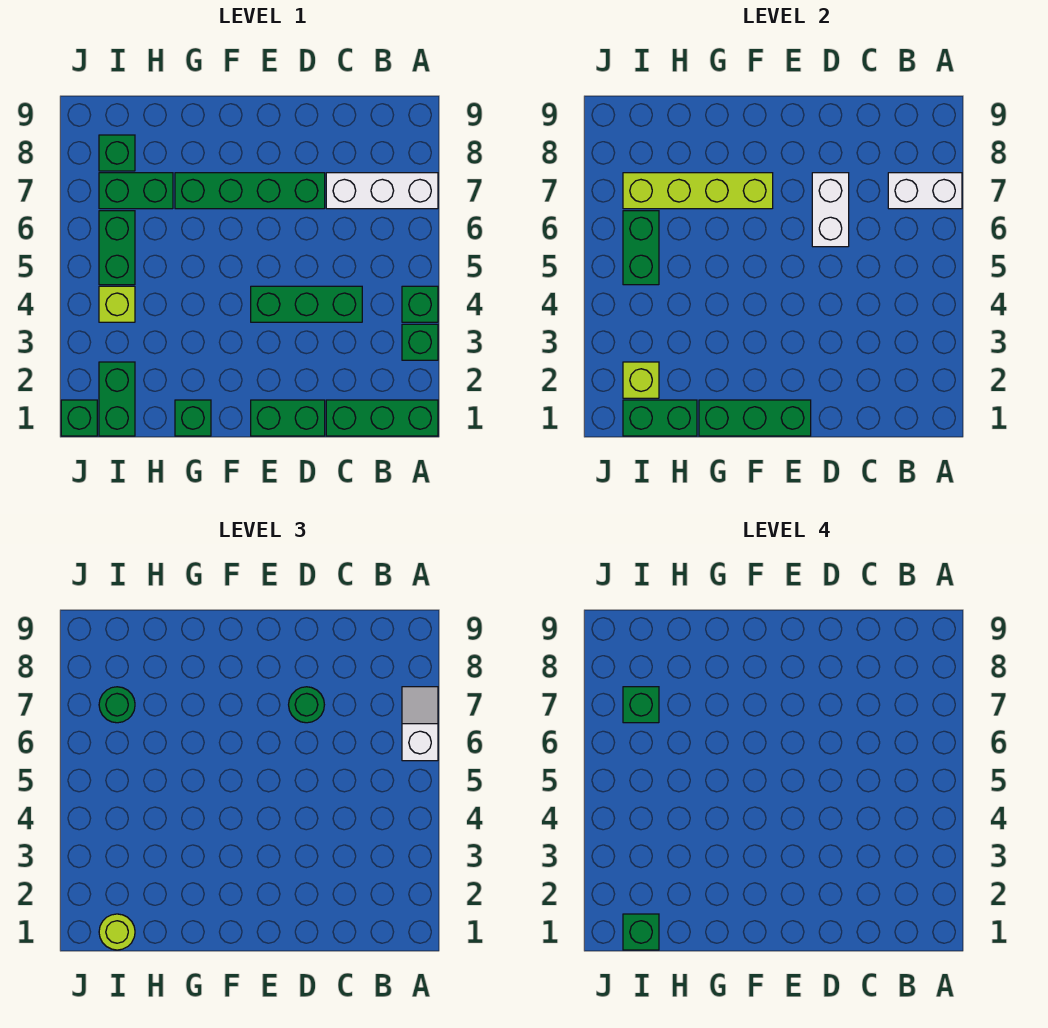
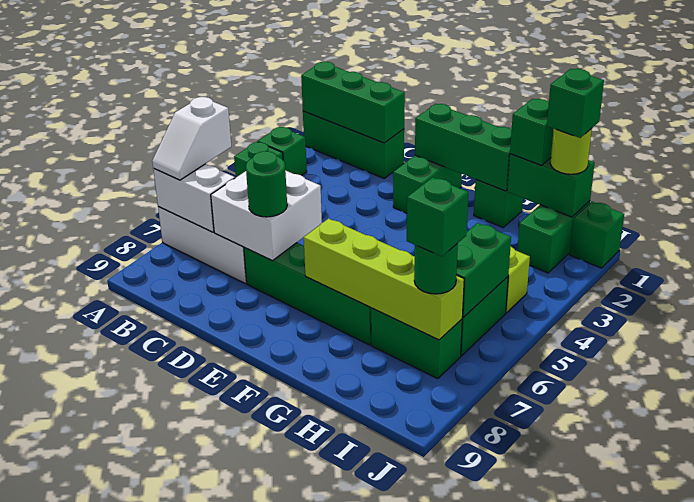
green brick C4:E4 level 1 -> green brick A1:C1 level 2
green brick D1:E1 level 1 -> green brick E1:E2 level 1
white brick D6:D7 level 2 -> white brick C6:D7 level 2
lime brick I2 level 2 -> none
green brick I8 level 1 -> green brick H1 level 3

